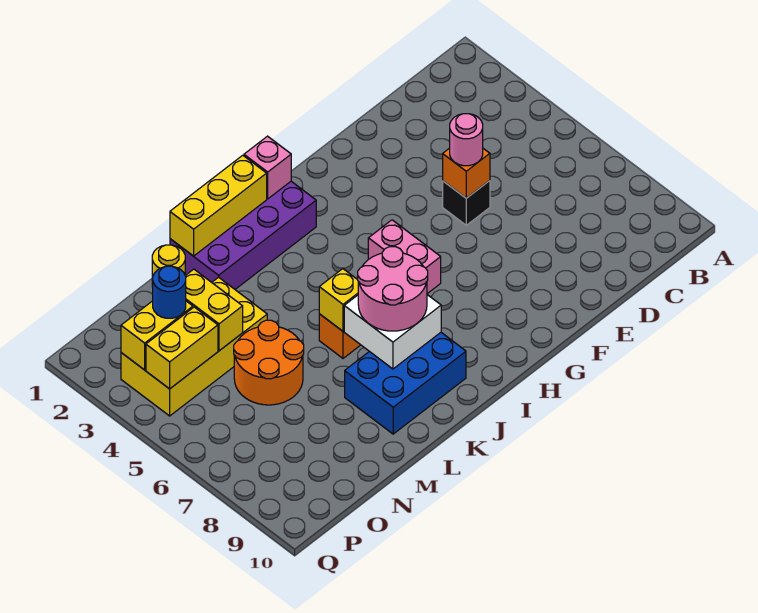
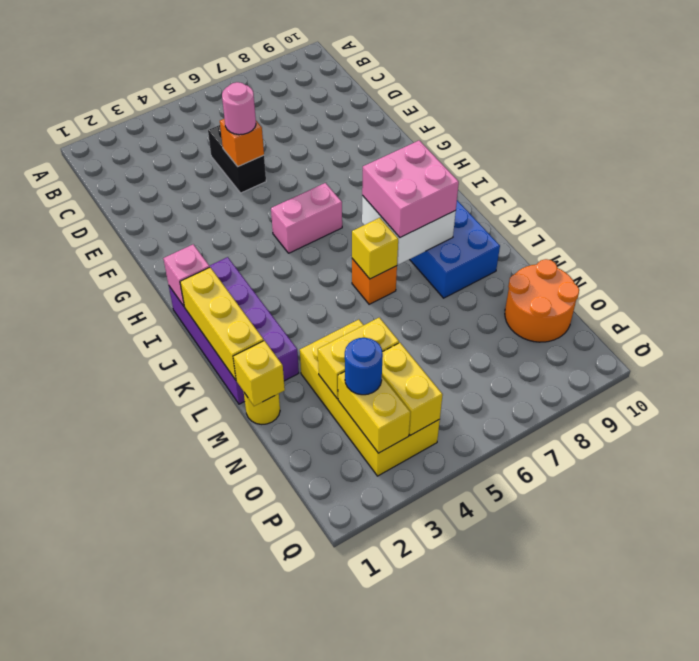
black brick E5 level 1 -> black brick D5:E5 level 1
pink round brick J7:K8 level 3 -> pink brick J7:K8 level 3
none -> yellow brick M1 level 2
orange round brick M5:N6 level 1 -> orange round brick N9:O10 level 1

